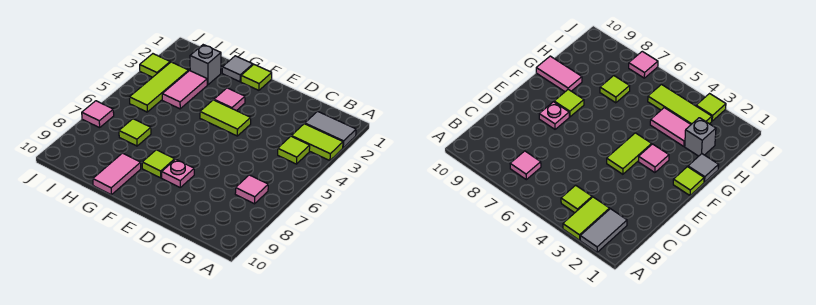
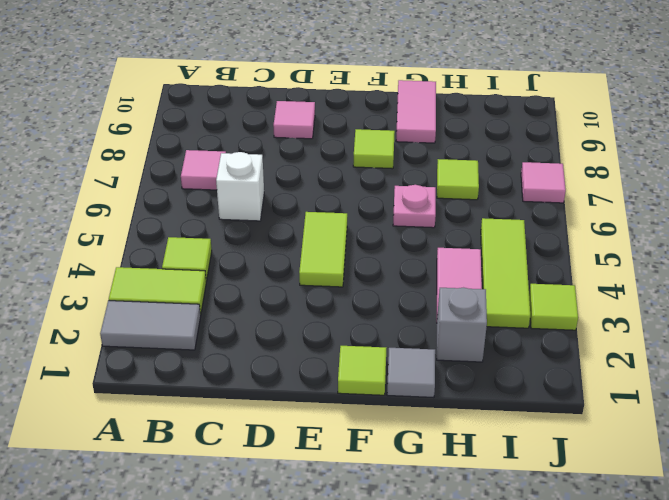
none -> white brick C6 level 1
lime tile E4:F4 level 1 -> lime tile E4:E5 level 1
pink plate E8 level 1 -> pink plate G6 level 1
pink tile F3 level 1 -> pink tile D9 level 1

